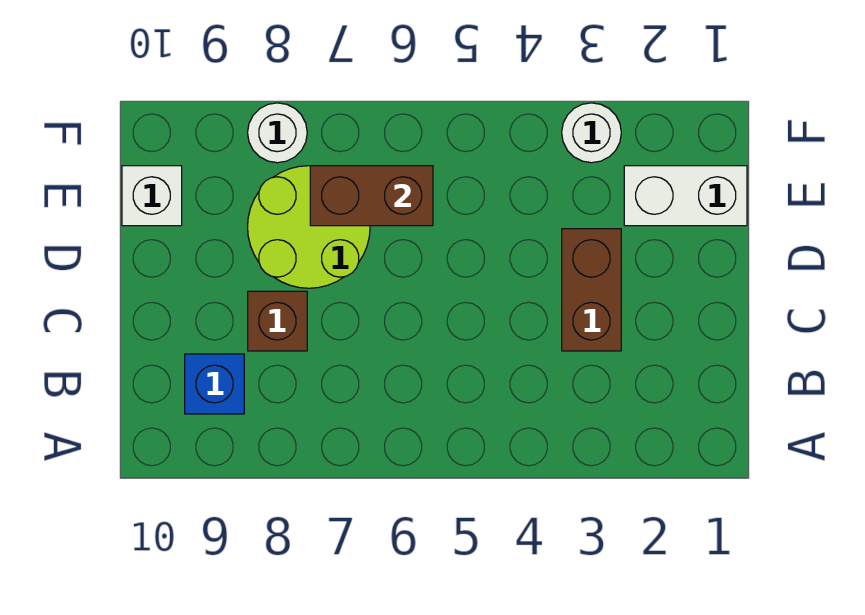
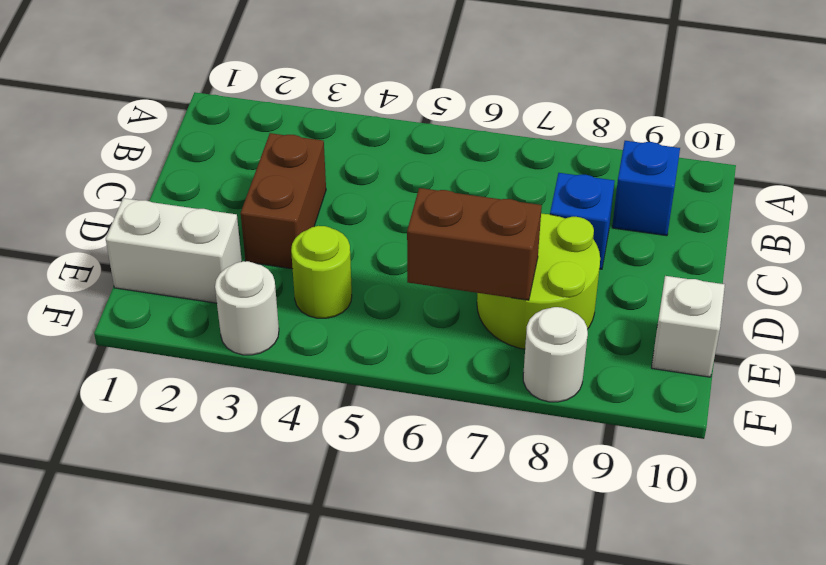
brown brick C8 level 1 -> blue brick C8 level 1
none -> lime round brick E4 level 1

